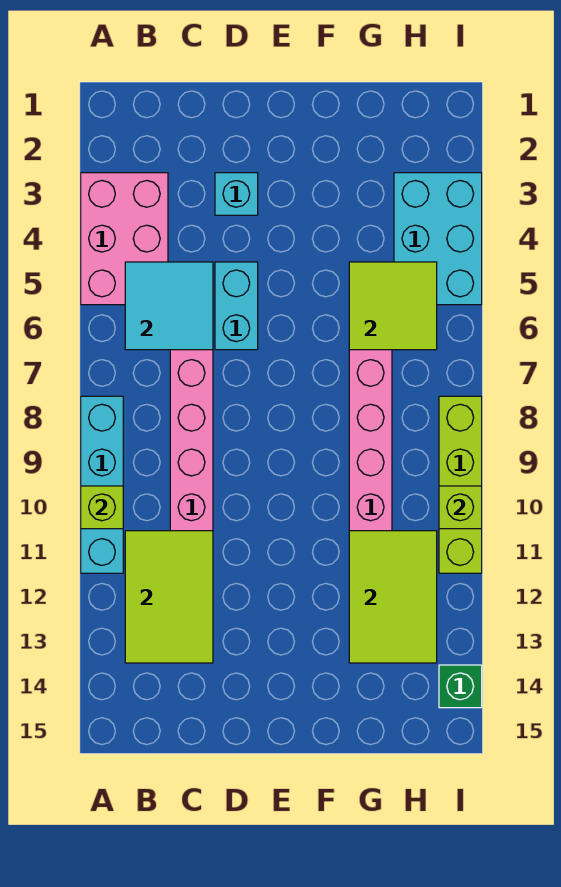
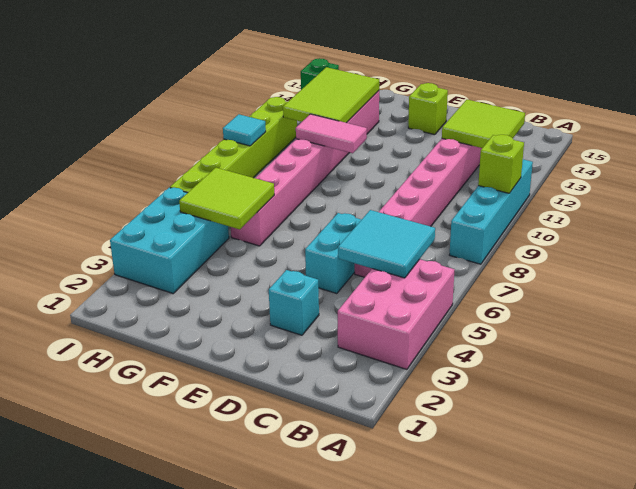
lime tile B11:C13 level 2 -> lime tile B12:C13 level 2
none -> pink tile F10:G10 level 2
lime brick I8:I11 level 1 -> lime brick I6:I11 level 1
none -> cyan tile I9 level 2
lime brick I10 level 2 -> lime brick E14 level 1

